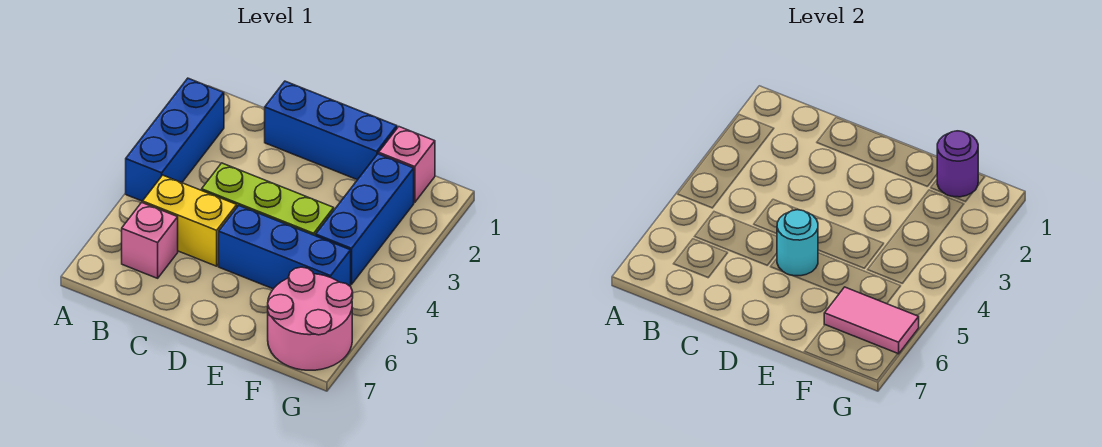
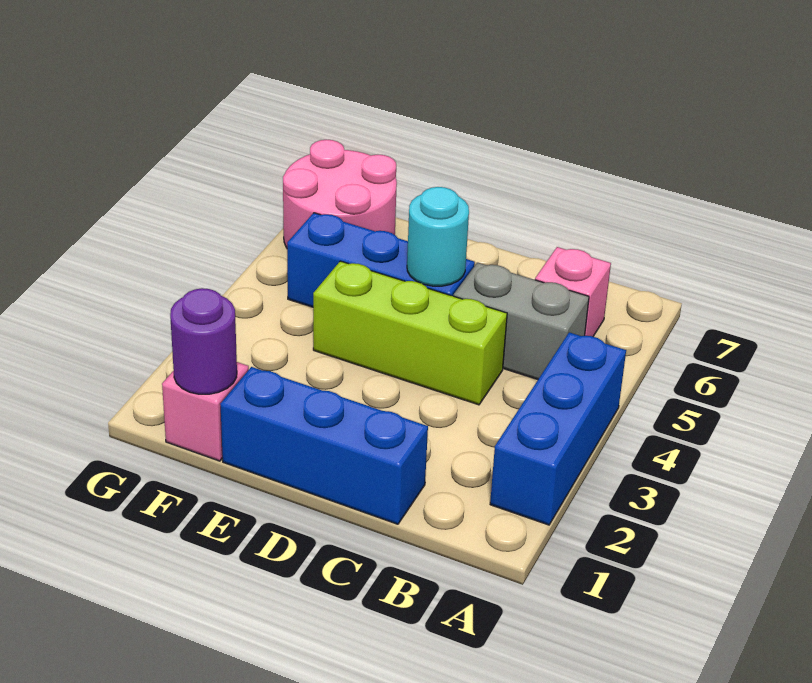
yellow brick B5:C5 level 1 -> grey brick B5:C5 level 1
blue brick F2:F4 level 1 -> none
pink tile F6:G6 level 2 -> none

